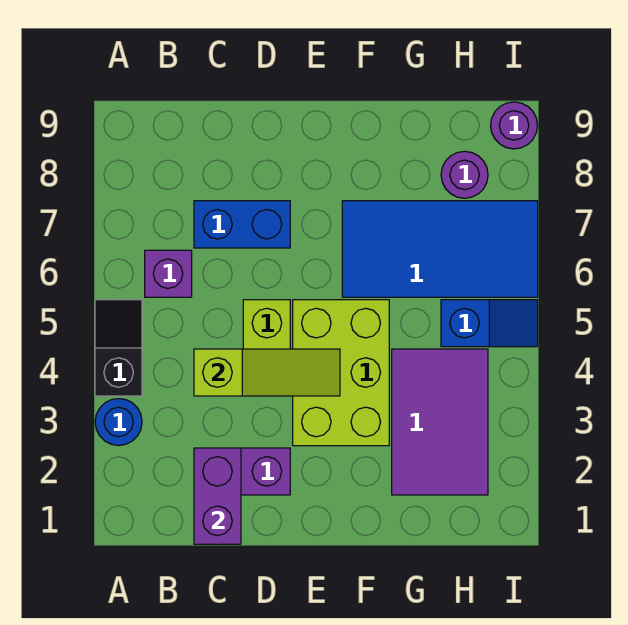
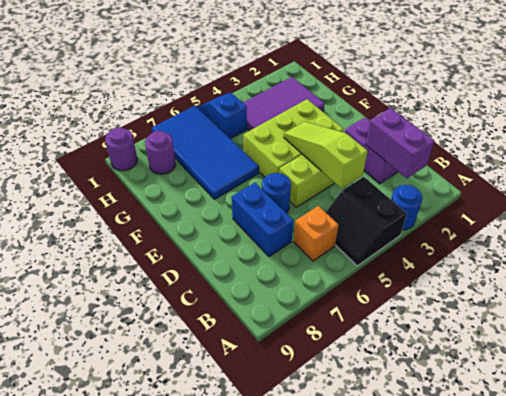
black slope A4:A5 level 1 top 4 -> black slope A4:B5 level 1 top 4
purple brick B6 level 1 -> orange brick B6 level 1
purple brick C1:C2 level 2 -> purple brick B2:C2 level 2
none -> blue round brick D6 level 1

